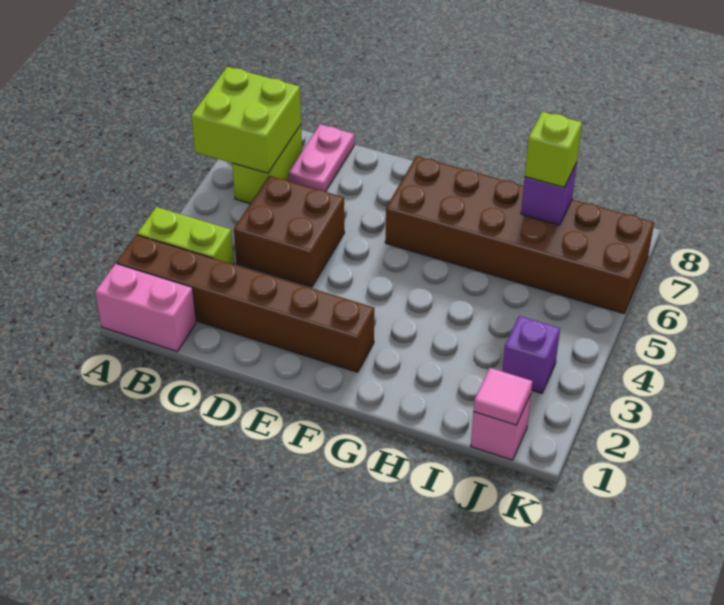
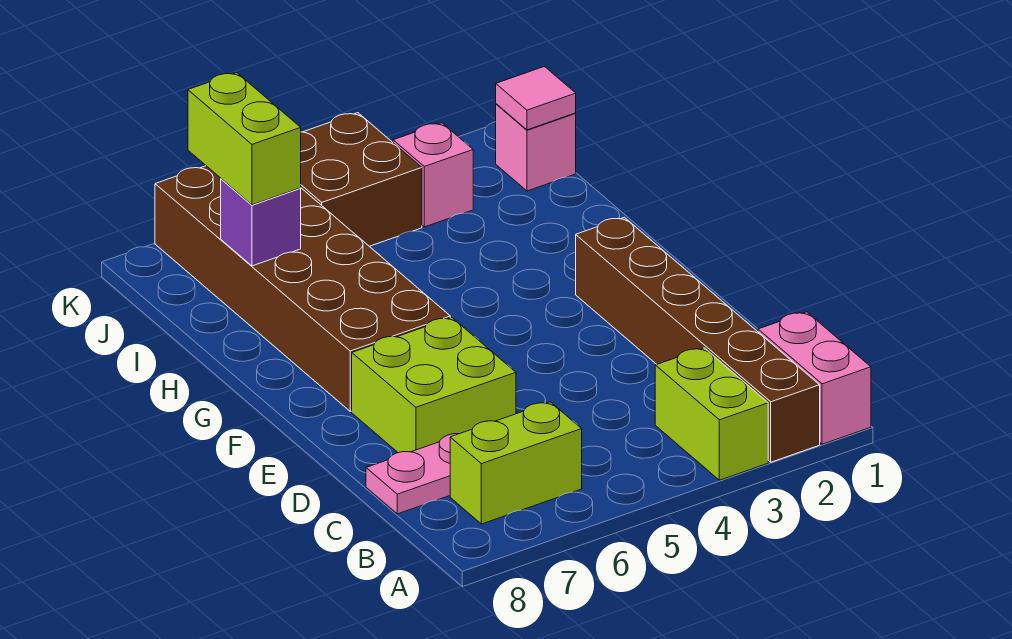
lime brick A6:B7 level 2 -> lime brick D6:E7 level 1
brown brick C4:D5 level 1 -> brown brick J4:K5 level 1
lime brick I7 level 3 -> lime brick I7:J7 level 3
purple brick J3 level 1 -> pink brick J3 level 1

